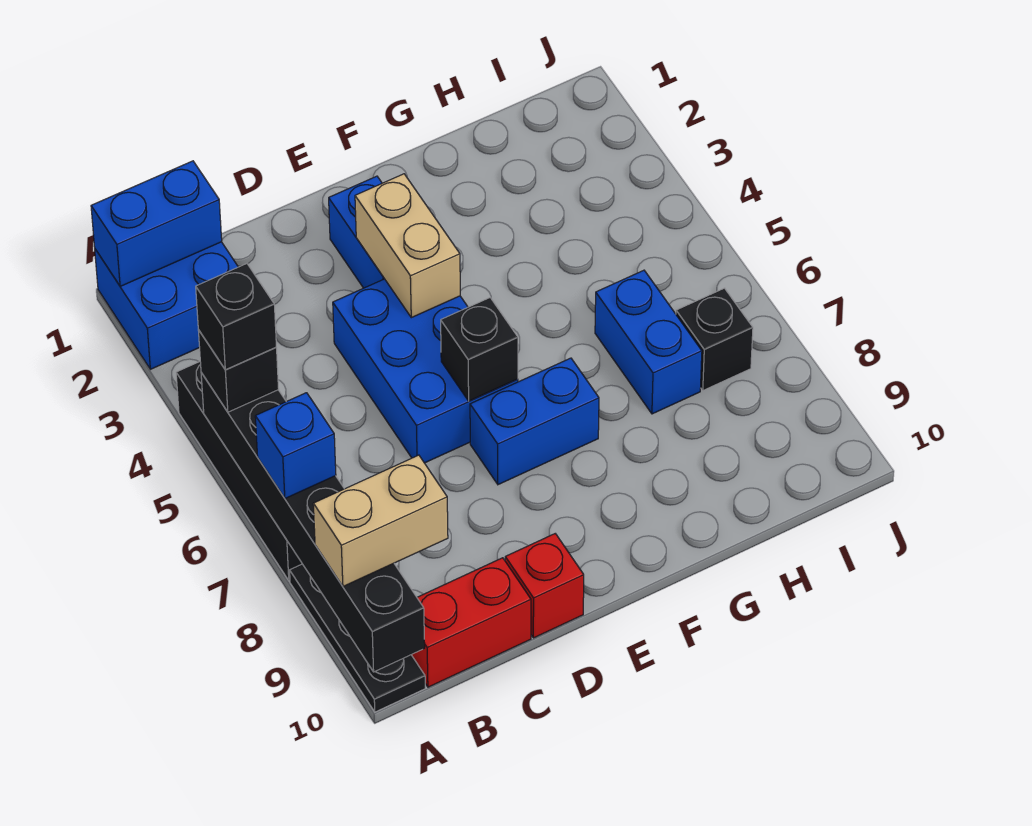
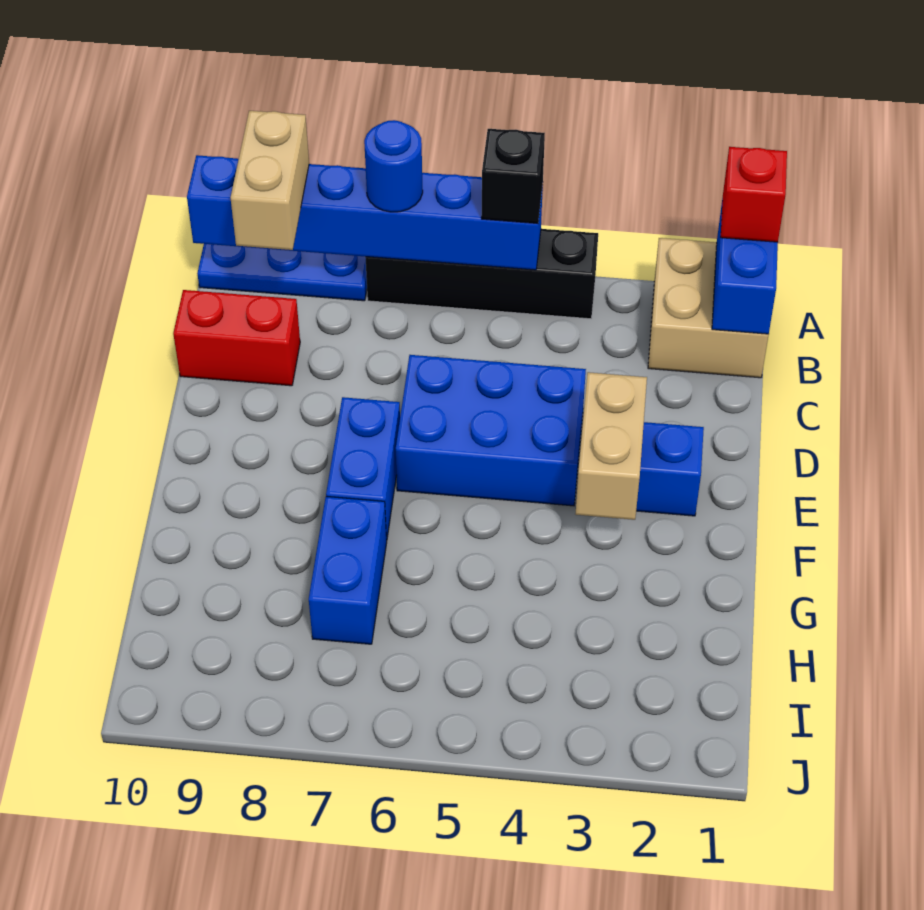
blue brick A1:B2 level 1 -> tan brick A1:B2 level 1
black brick A5:A10 level 2 -> blue brick A5:A10 level 2
black brick A5 level 4 -> none
blue brick A7 level 3 -> blue round brick A7 level 3
black plate A8:A10 level 1 -> blue plate A8:A10 level 1
red brick B10:C10 level 1 -> red brick C9:C10 level 1
red brick D10 level 1 -> red brick A1 level 3
tan brick E3:E4 level 2 -> tan brick E3:F3 level 2
black brick E6 level 2 -> none
blue brick H6:H7 level 1 -> blue brick G7:H7 level 1
black brick I7 level 1 -> none

